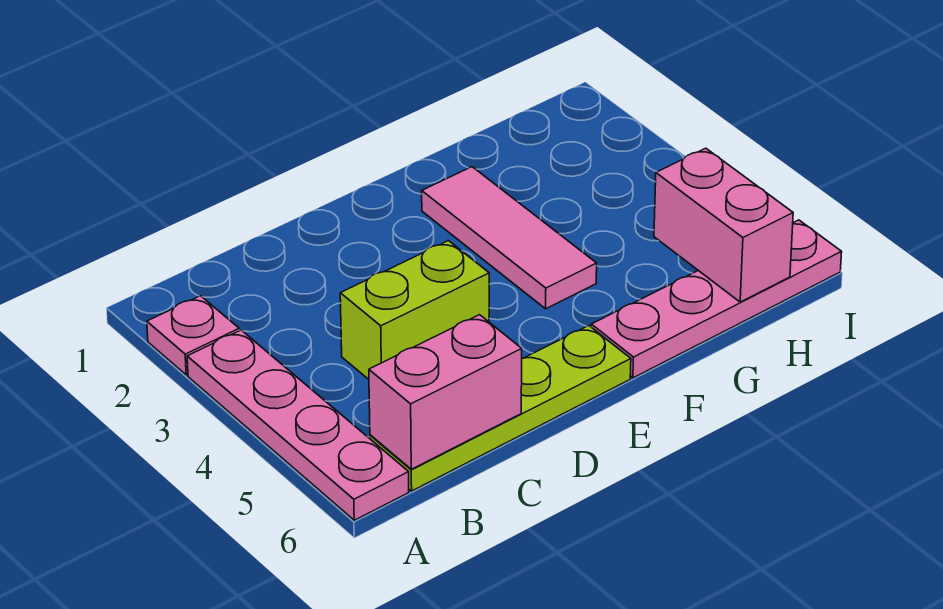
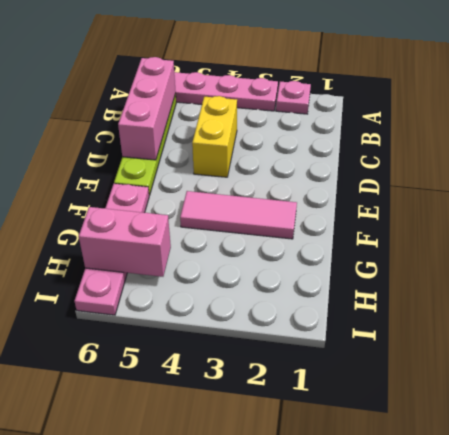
pink brick B6:C6 level 2 -> pink brick B6:D6 level 2
lime brick C4:D4 level 1 -> yellow brick C4:D4 level 1

